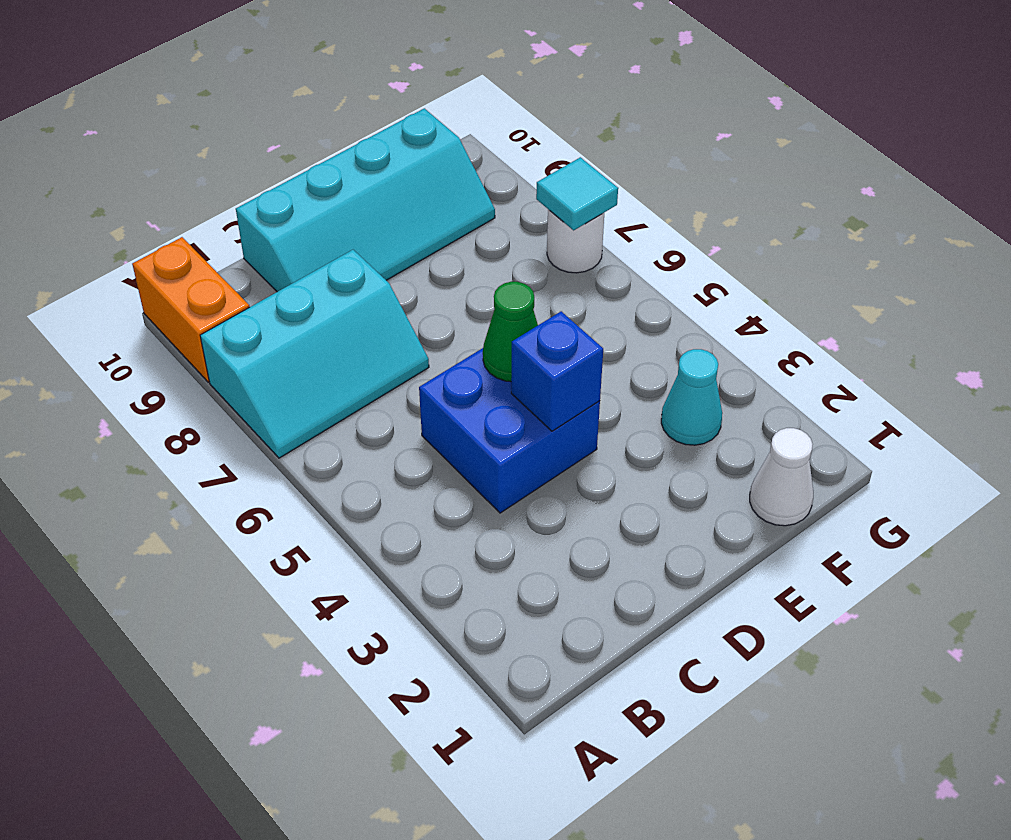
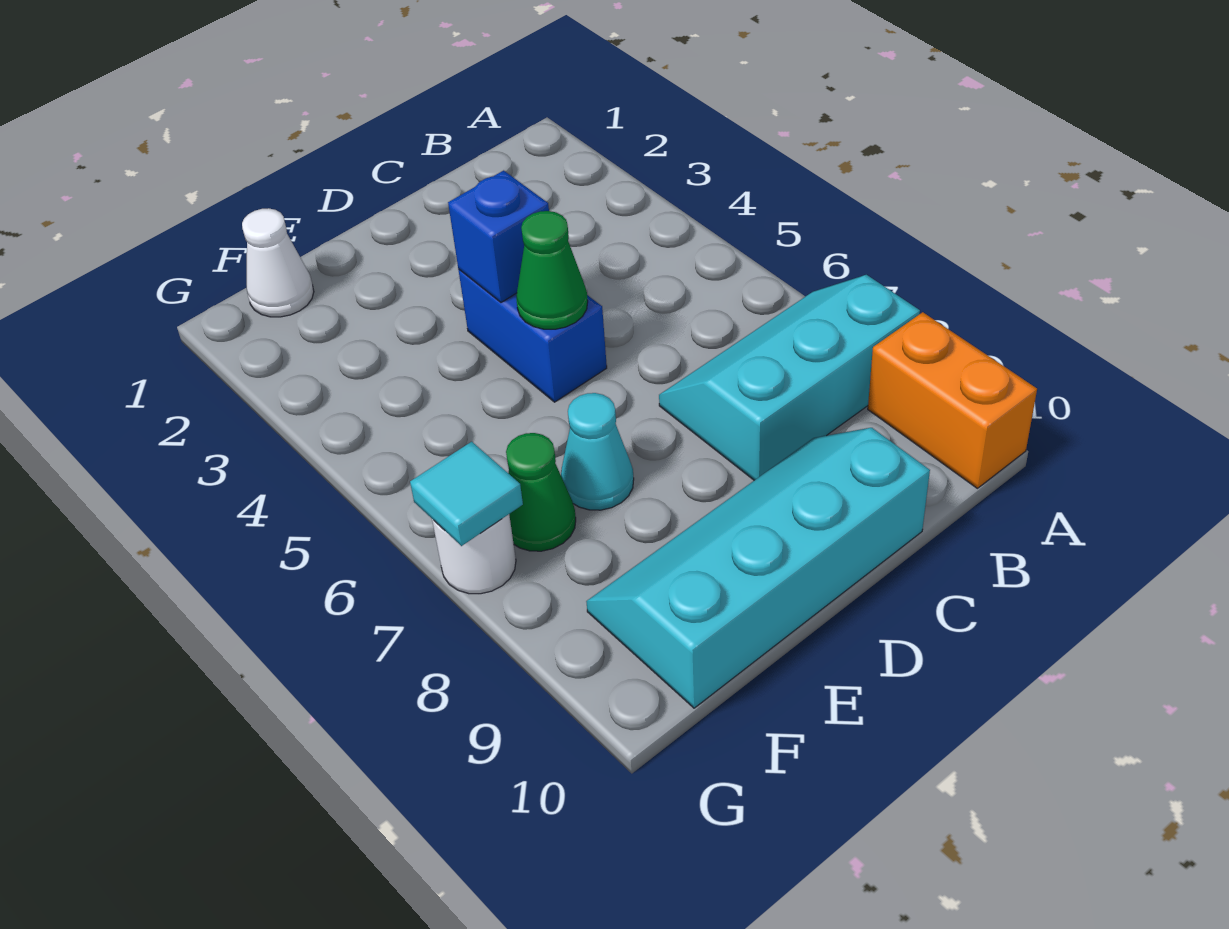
blue brick C4:D5 level 1 -> blue brick D4:D5 level 1
cyan cone F3 level 1 -> cyan cone E7 level 1
none -> green cone F7 level 1

